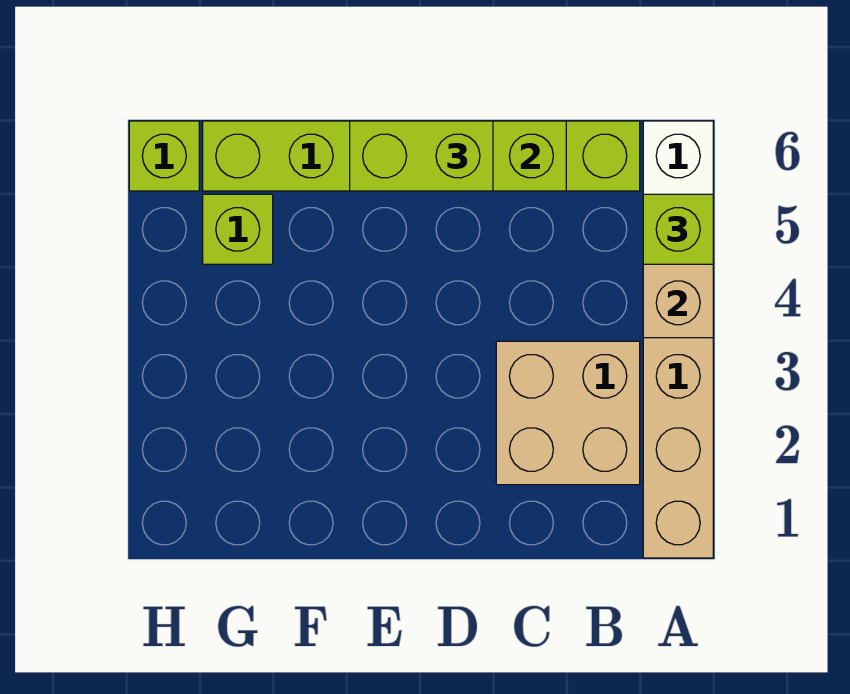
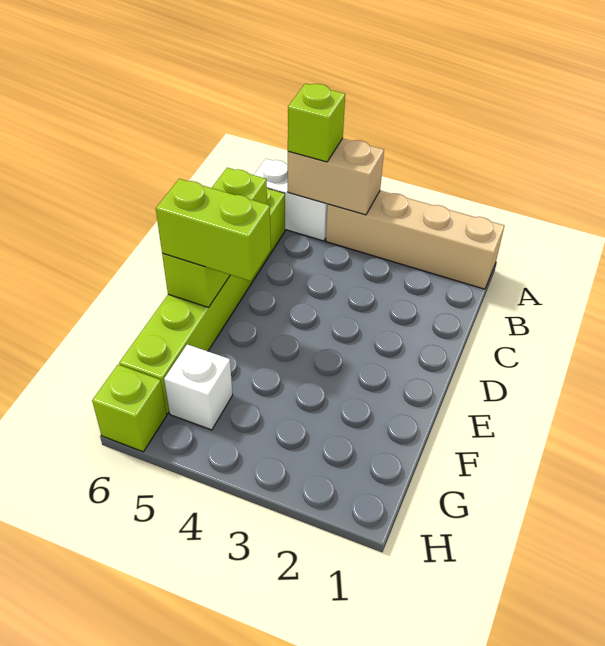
tan brick B2:C3 level 1 -> none
lime brick D6:E6 level 3 -> lime brick E5:E6 level 3
lime brick G5 level 1 -> white brick G5 level 1

